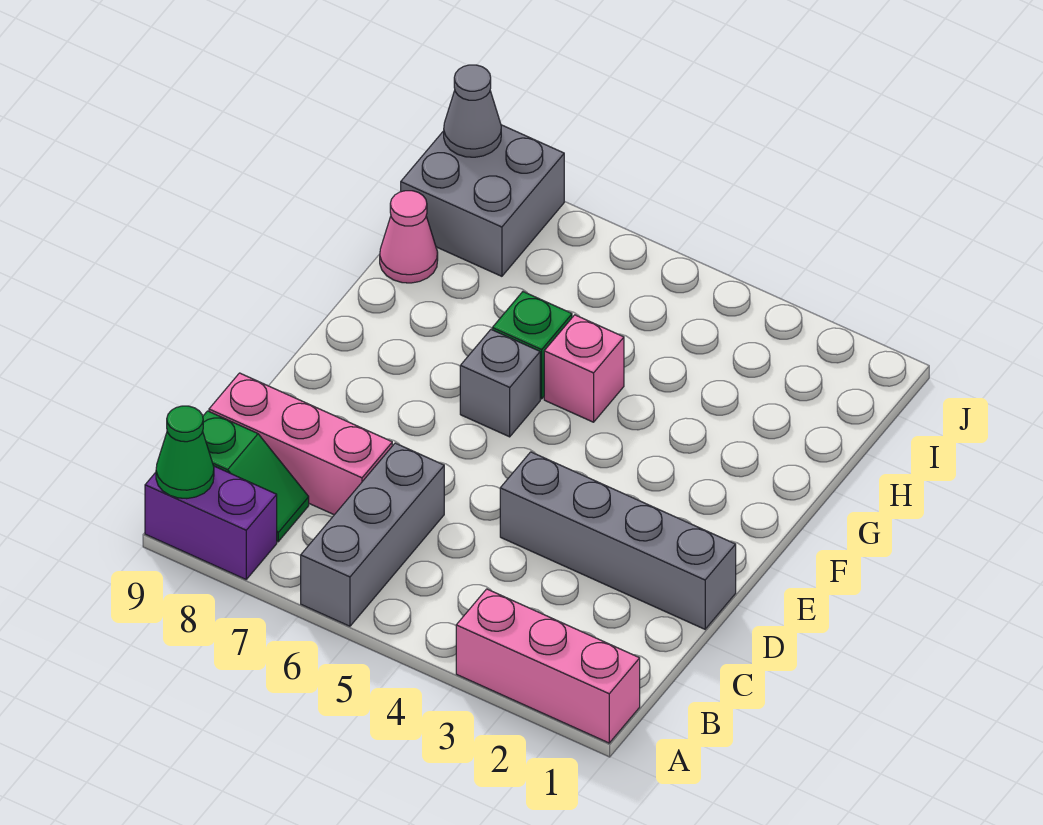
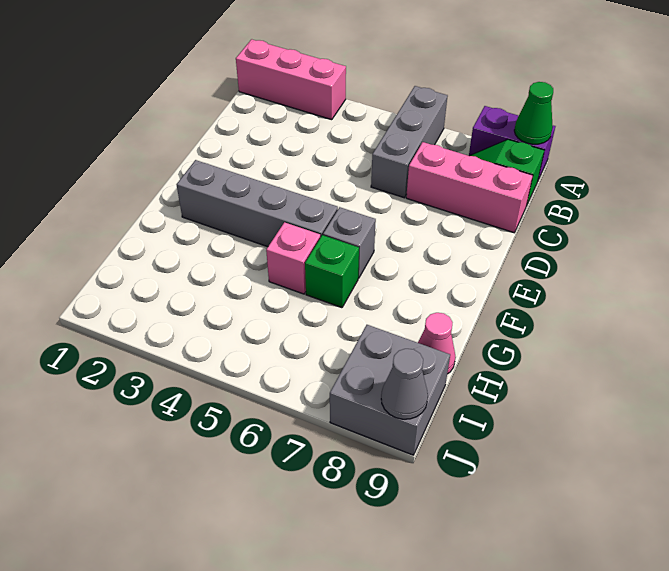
grey brick D1:D4 level 1 -> grey brick F2:F5 level 1

